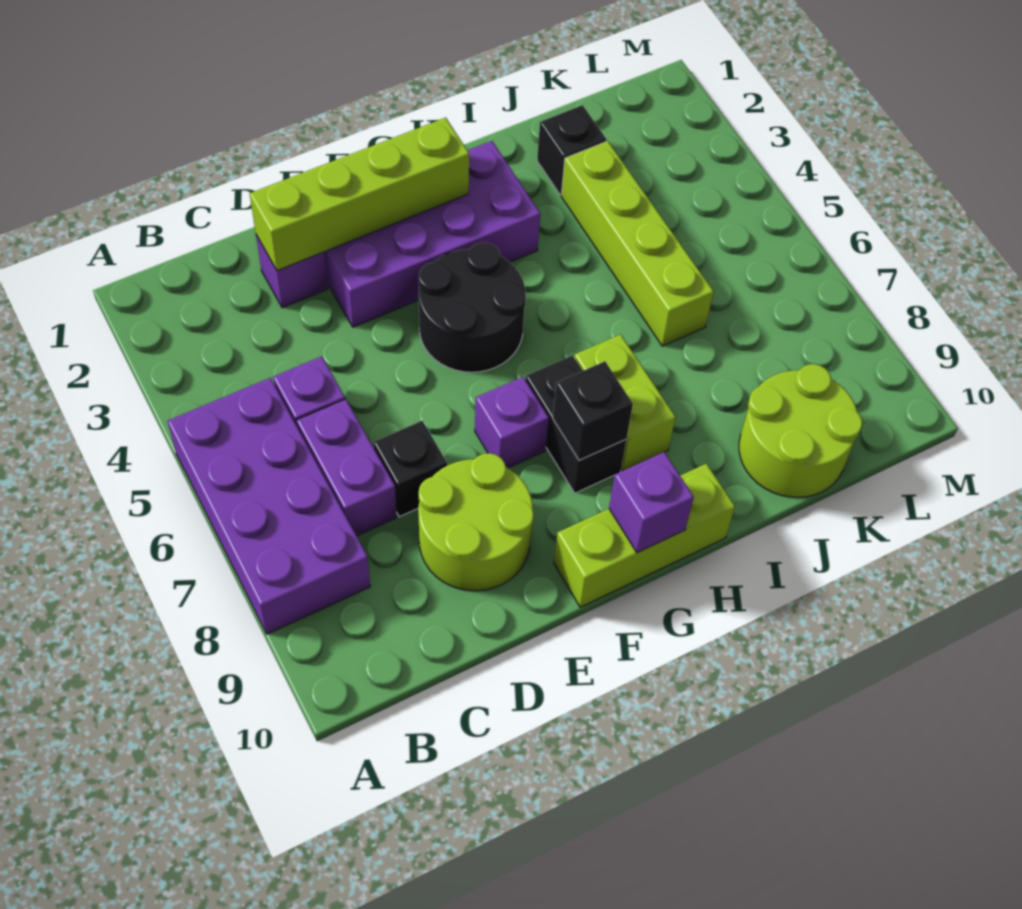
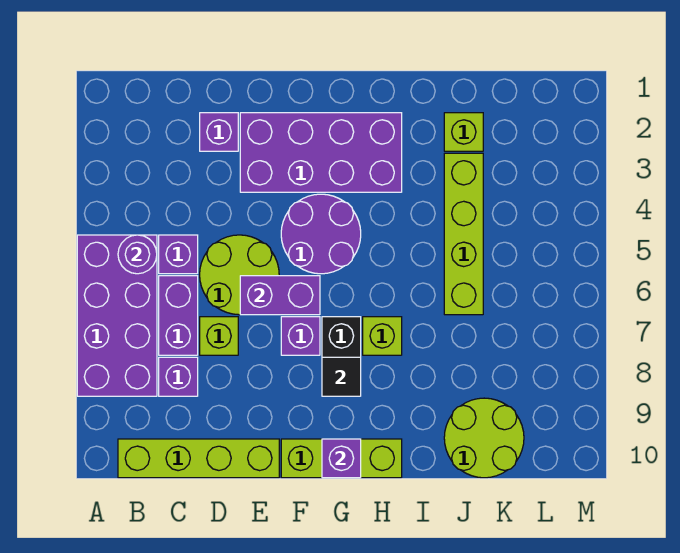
none -> purple round brick B5 level 2
none -> purple brick C8 level 1
lime brick D2:G2 level 2 -> lime brick B10:E10 level 1
black brick D7 level 1 -> lime brick D7 level 1
lime round brick D8:E9 level 1 -> lime round brick D5:E6 level 1
none -> purple brick E6:F6 level 2
black round brick F4:G5 level 1 -> purple round brick F4:G5 level 1
black brick G8 level 2 -> black tile G8 level 2
lime brick H7:H8 level 1 -> lime brick H7 level 1
black brick J2 level 1 -> lime brick J2 level 1

